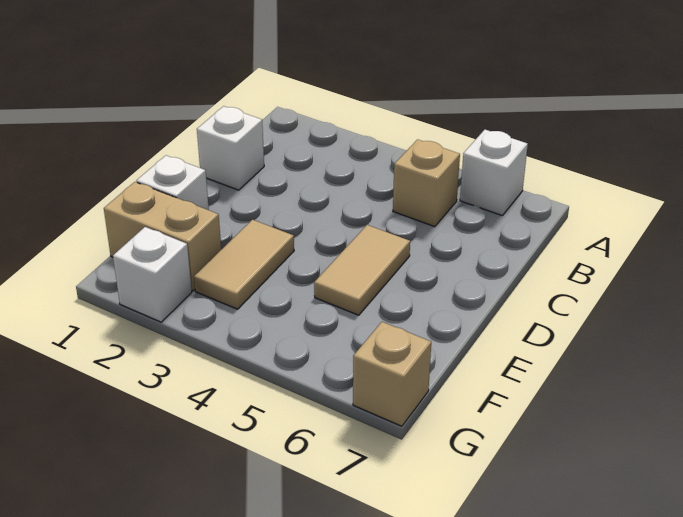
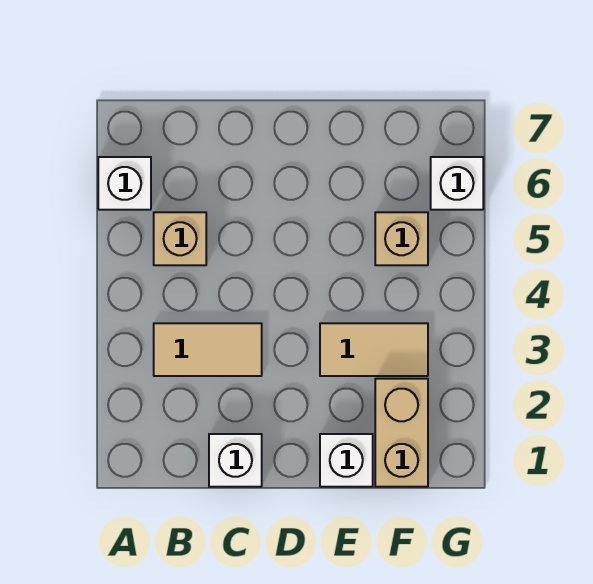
tan tile D5:E5 level 1 -> tan tile B3:C3 level 1
white brick G2 level 1 -> white brick G6 level 1
tan brick G7 level 1 -> tan brick F5 level 1

